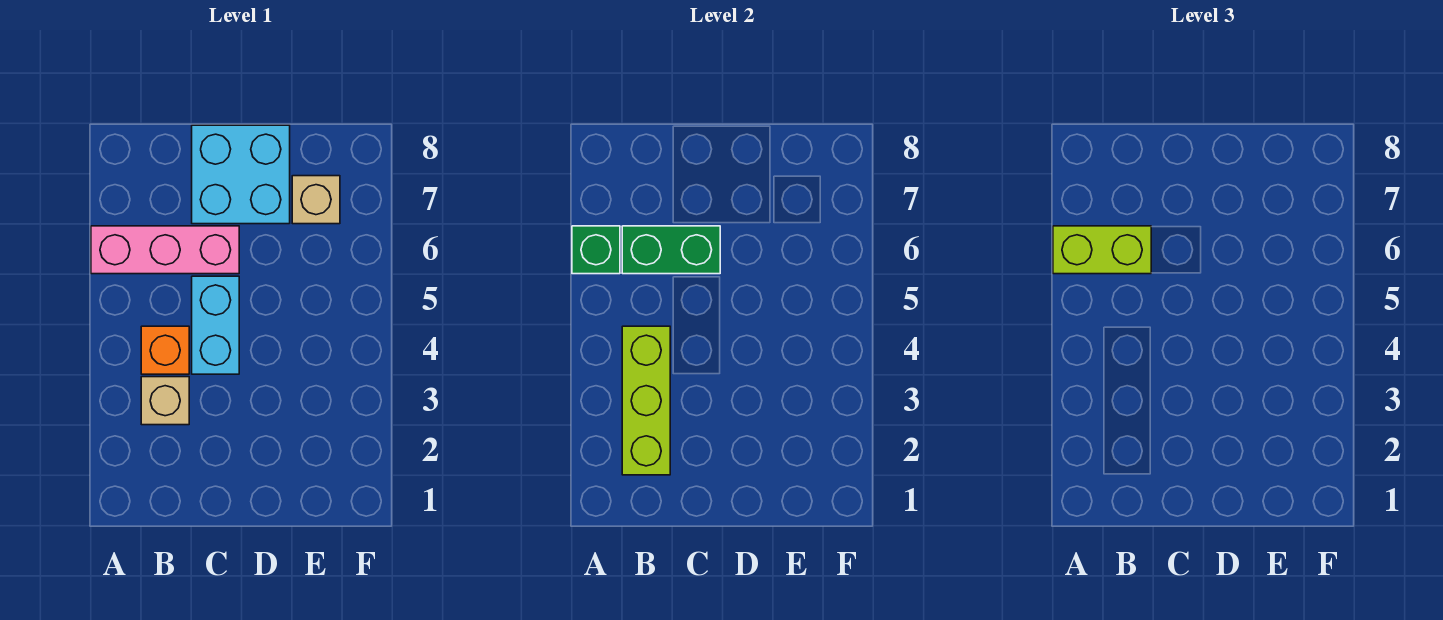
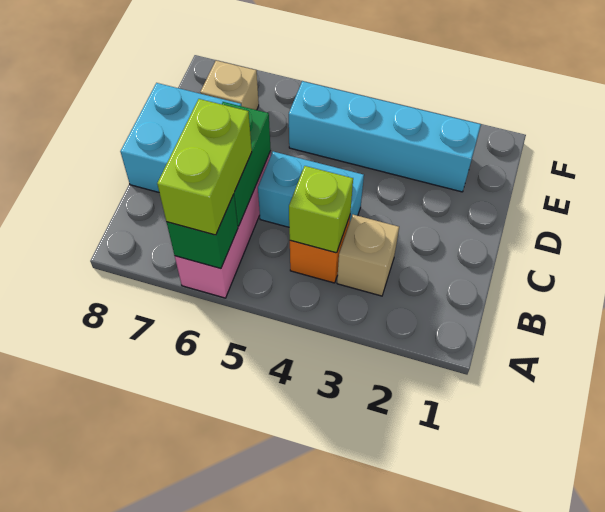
lime brick B2:B4 level 2 -> lime brick B4 level 2
none -> cyan brick E2:E5 level 1

